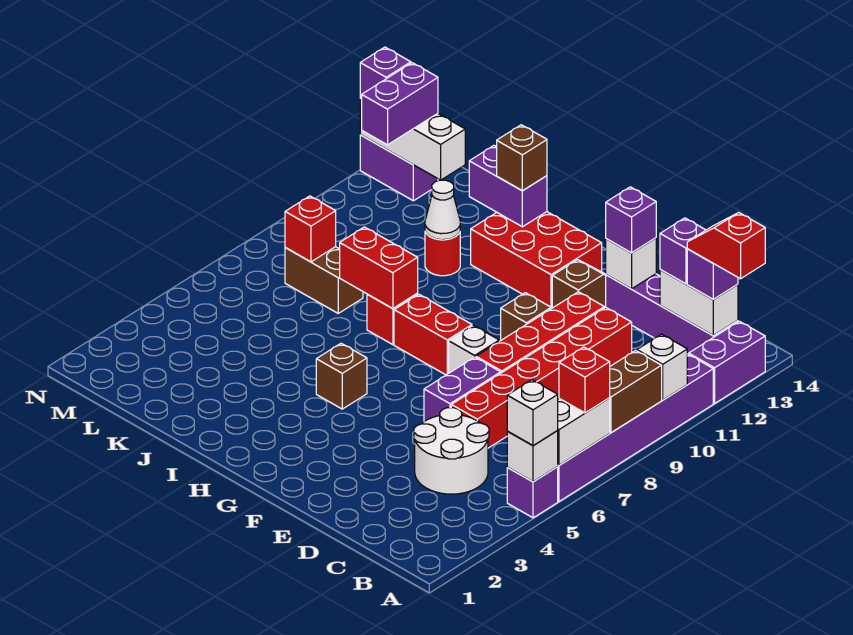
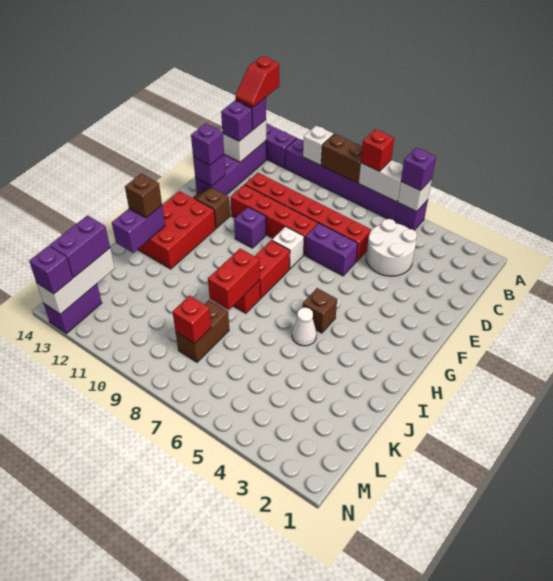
white brick A5 level 3 -> purple brick A5 level 3
white brick E13 level 2 -> purple brick E13 level 2
brown brick F10 level 1 -> purple brick F10 level 1
red round brick J11 level 1 -> none
white cone J11 level 2 -> white cone I5 level 1
purple brick M12:M13 level 3 -> purple brick L13:M13 level 3

